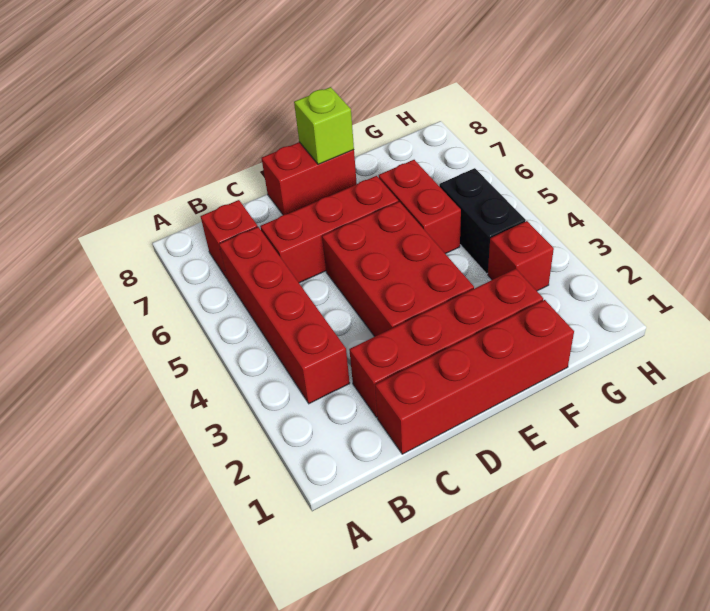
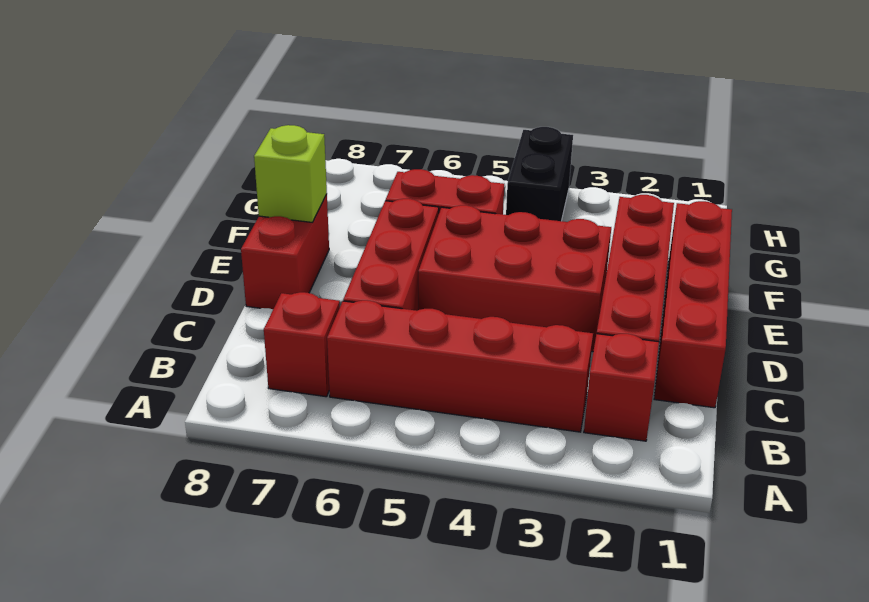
red brick G3 level 1 -> red brick B2 level 1
black brick G4:G5 level 1 -> black brick G4:H4 level 1

